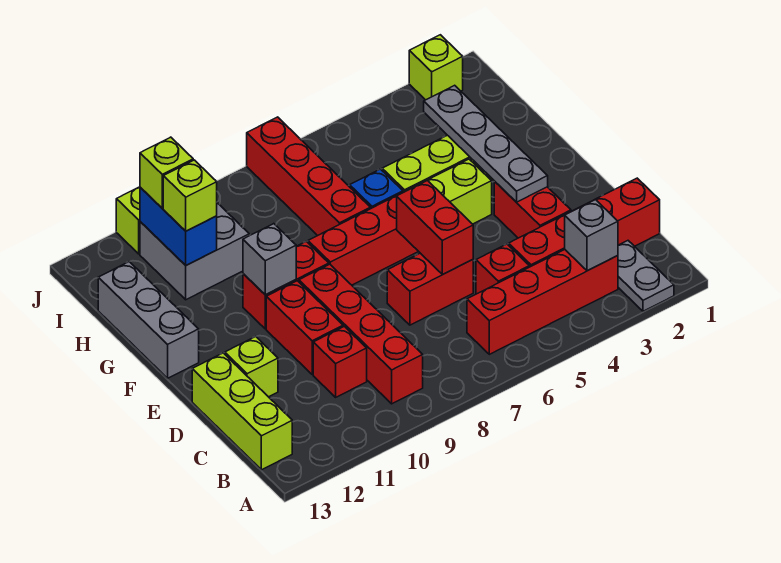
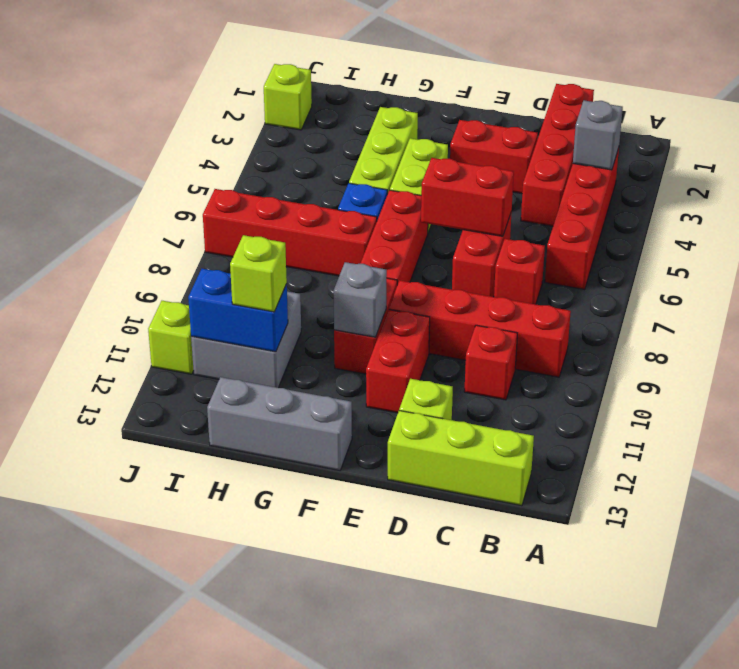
grey plate A2:B2 level 1 -> none
red brick C5 level 1 -> red brick C7 level 1
red brick D10:E10 level 1 -> red brick E10:E11 level 1
grey plate E3:H3 level 2 -> none
lime brick I11 level 3 -> none

